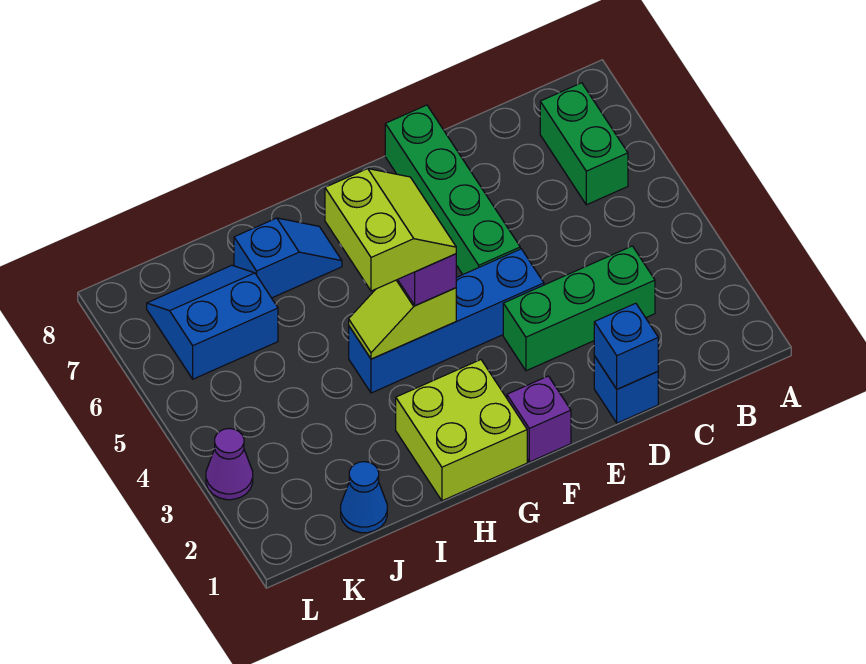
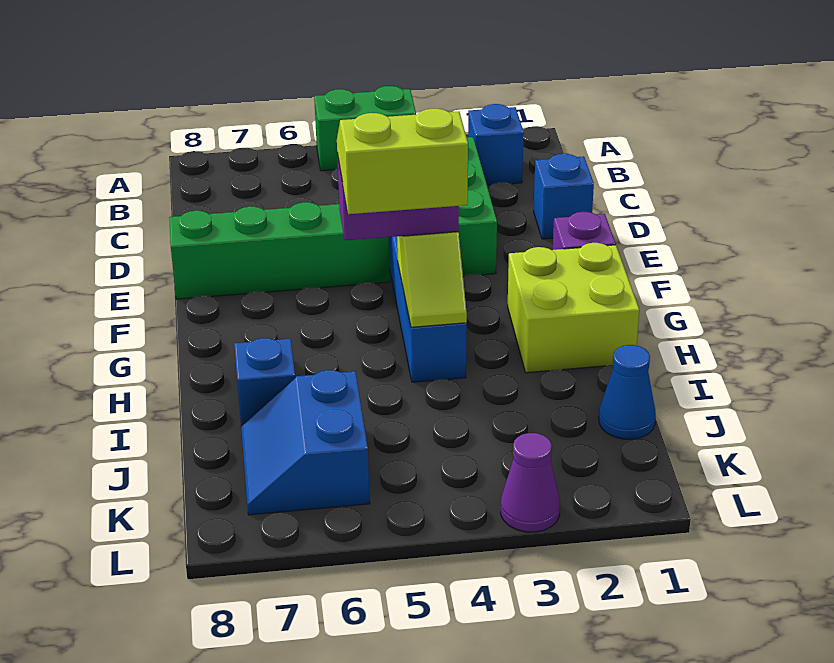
green brick B6:B7 level 1 -> green brick A4:A5 level 1
blue brick D1 level 2 -> blue brick B2 level 1

